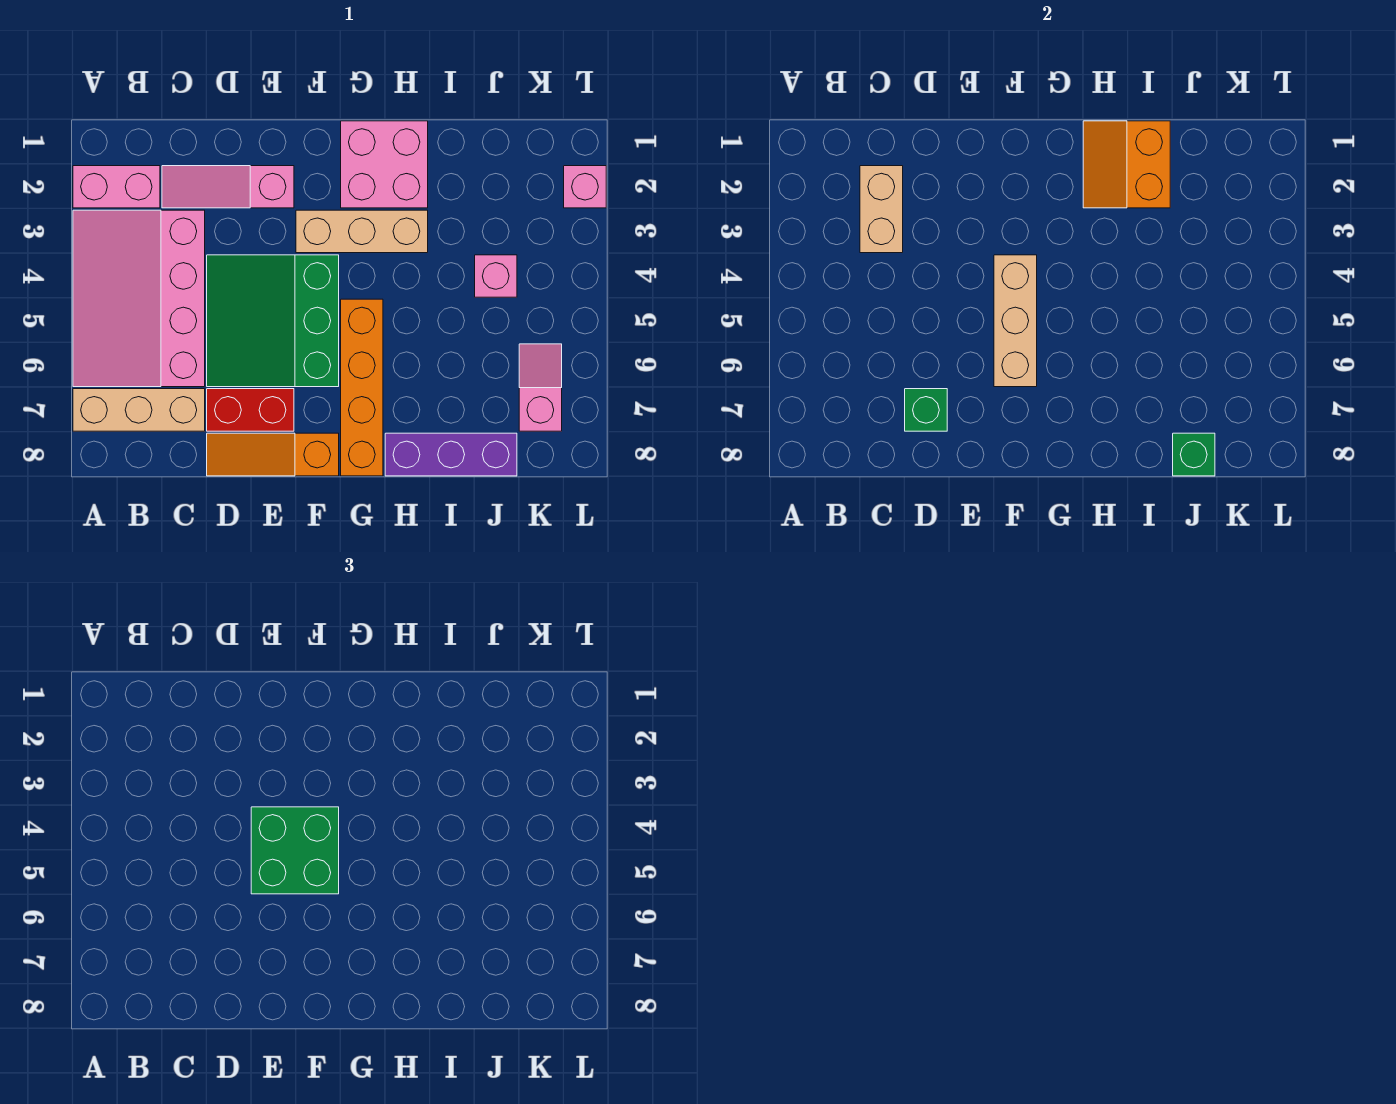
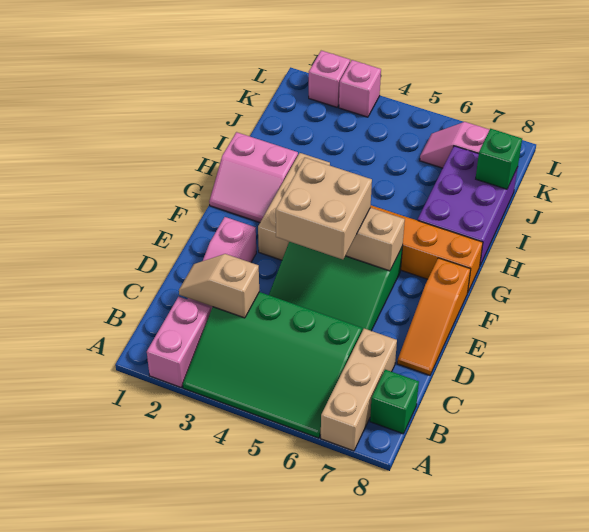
pink slope A3:C6 level 1 top C -> green slope A3:C6 level 1 top C
tan brick C2:C3 level 2 -> tan slope C2:C3 level 2 top 3
red brick D7:E7 level 1 -> none
green brick D7 level 2 -> green brick B8 level 1
green brick E4:F5 level 3 -> tan brick E4:F5 level 3
pink brick G1:H2 level 1 -> pink slope G1:H2 level 1 top H
orange slope H1:I2 level 2 top I -> none
purple brick H8:J8 level 1 -> purple brick H7:J8 level 1
pink brick J4 level 1 -> pink brick L3 level 1

